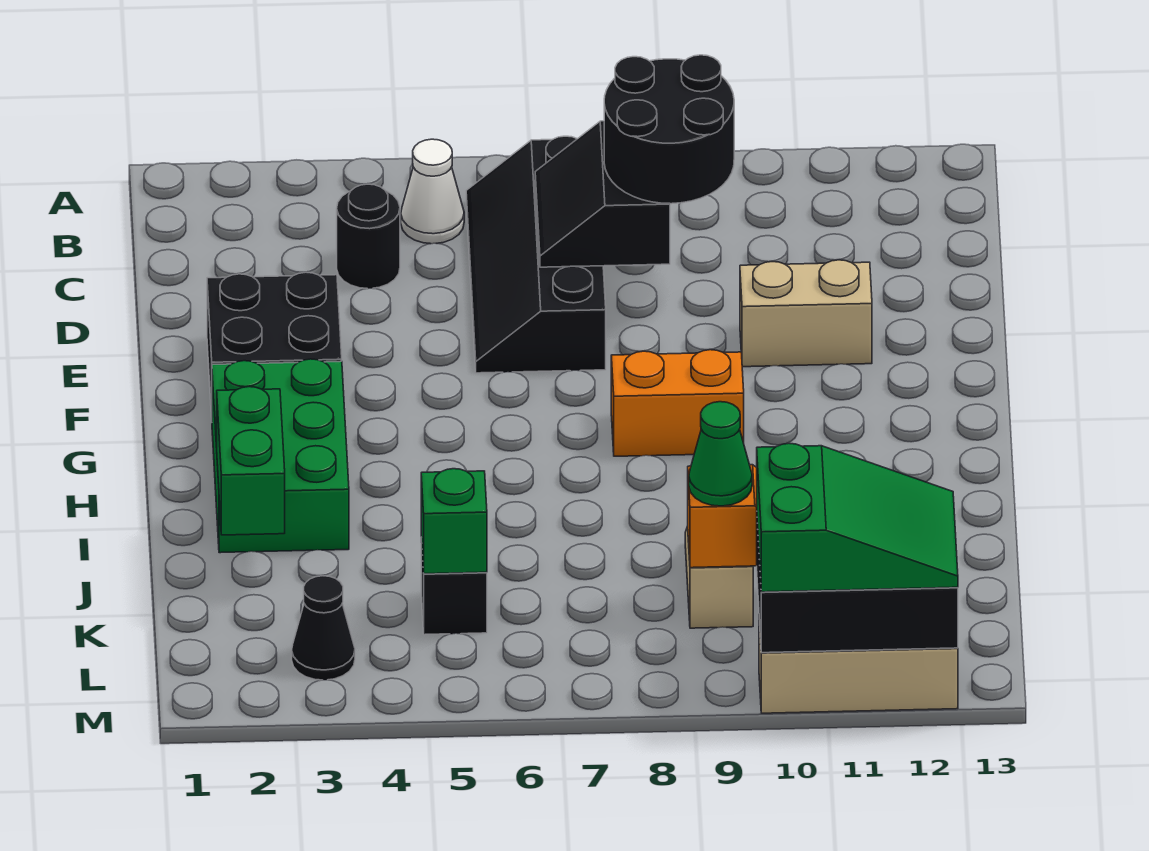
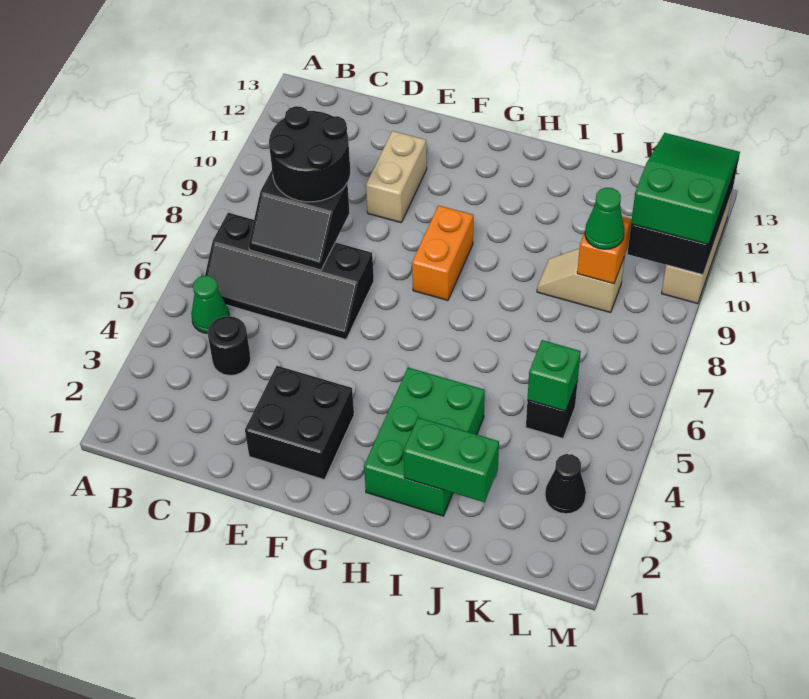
white cone B5 level 1 -> green cone B5 level 1
green brick G2:I3 level 1 -> green brick H2:I4 level 1

